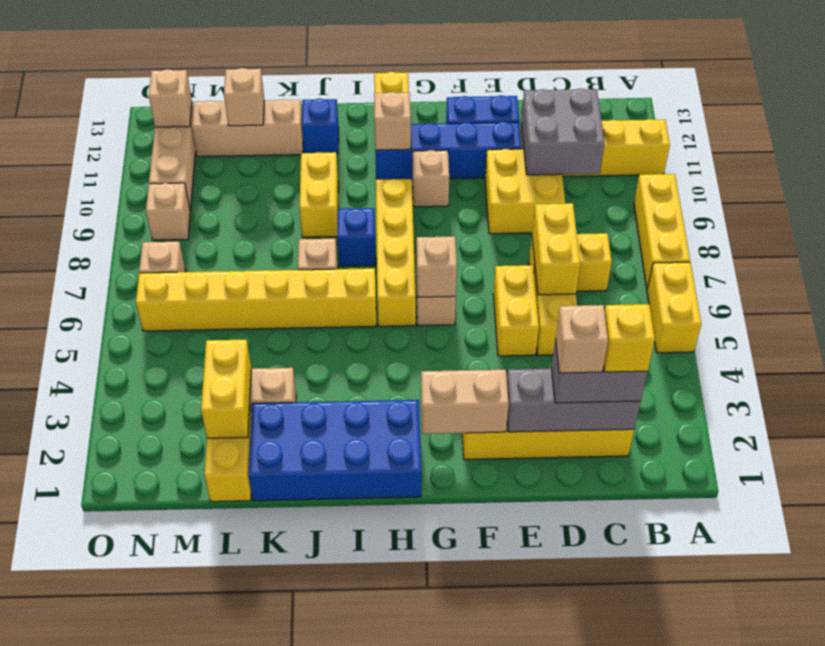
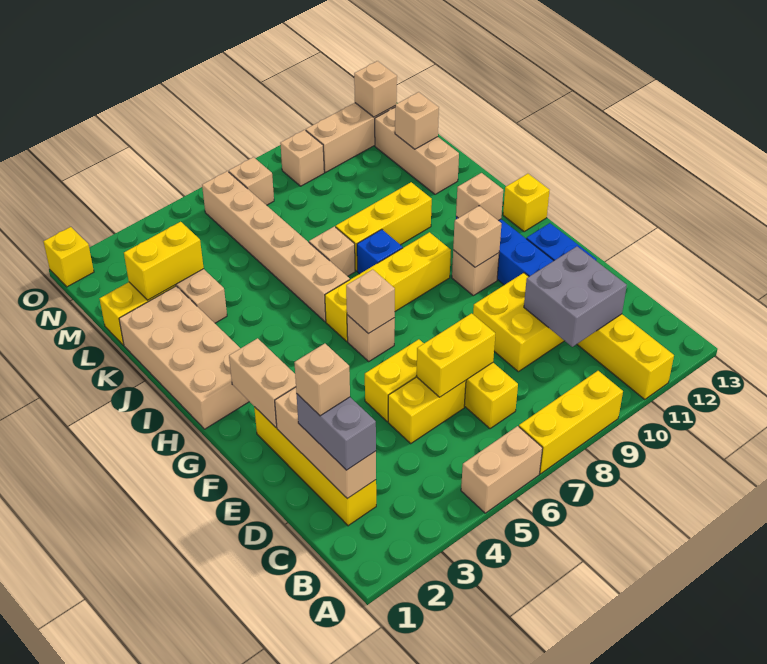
yellow brick A5:A6 level 1 -> tan brick A5:A6 level 1
grey brick C2:E2 level 2 -> tan brick C2:E2 level 2
yellow brick C2 level 4 -> yellow brick O1 level 1
none -> tan brick G10 level 2
blue brick H1:K2 level 1 -> tan brick H1:K2 level 1
yellow brick I6:N6 level 1 -> tan brick I6:N6 level 1
yellow brick J9:J10 level 1 -> yellow brick J8:J10 level 1
blue brick J12 level 1 -> none

